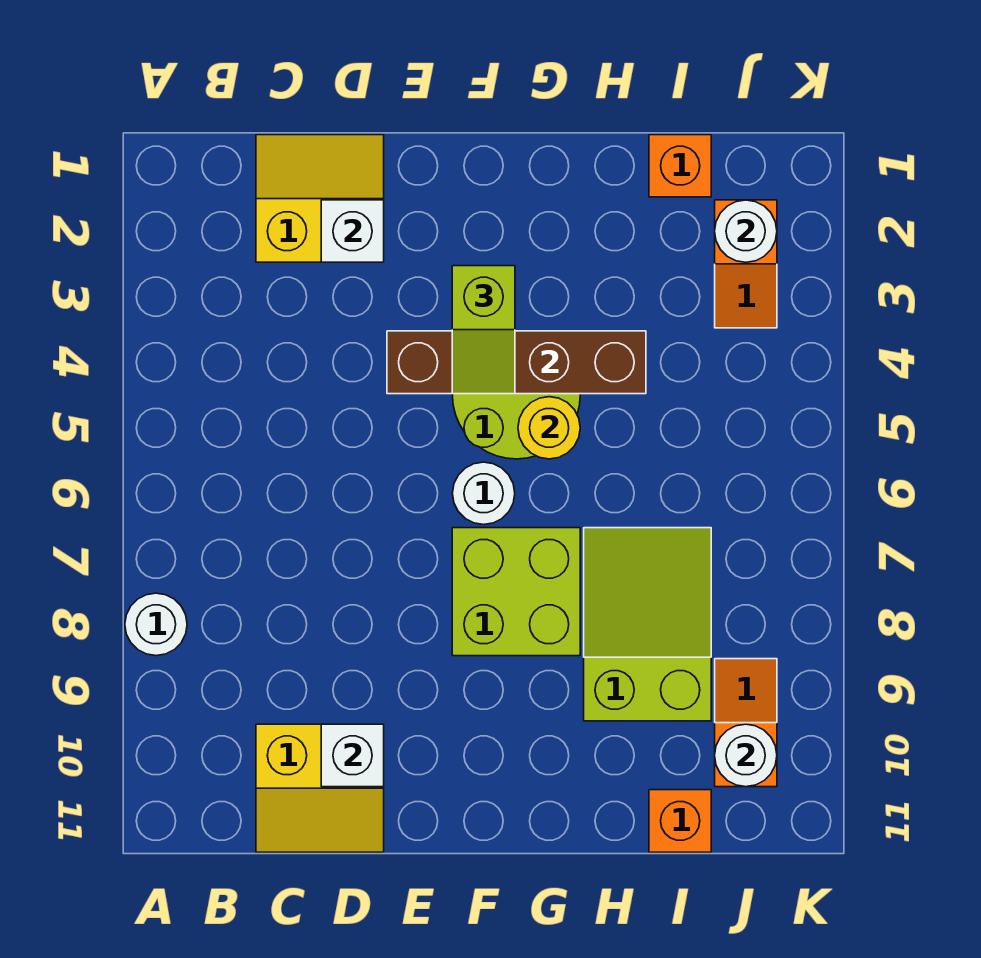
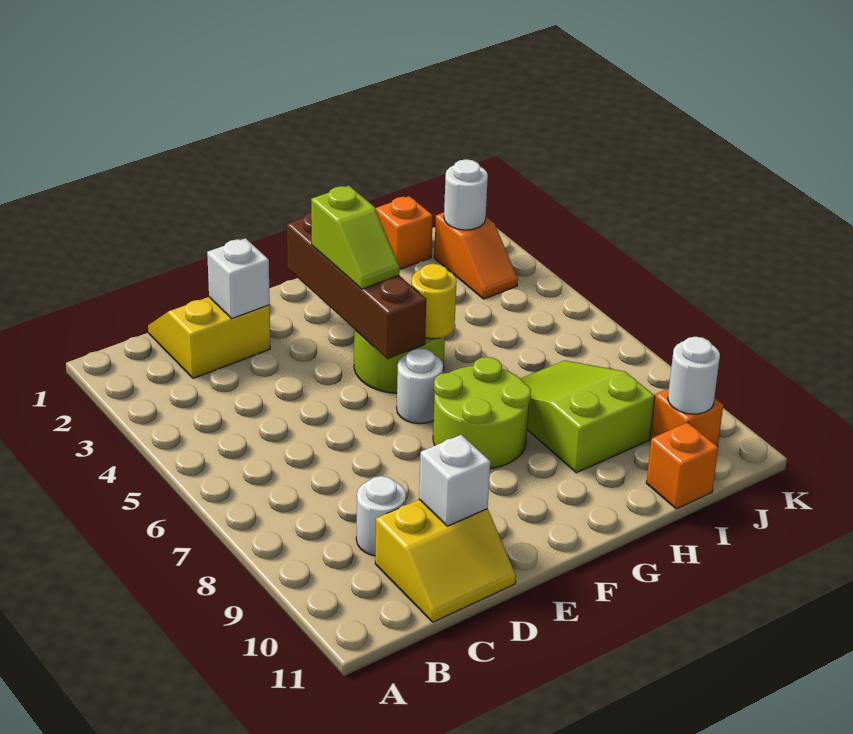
white round brick A8 level 1 -> white round brick C9 level 1
brown brick E4:H4 level 2 -> brown brick F2:F5 level 2
lime brick F7:G8 level 1 -> lime round brick F7:G8 level 1

